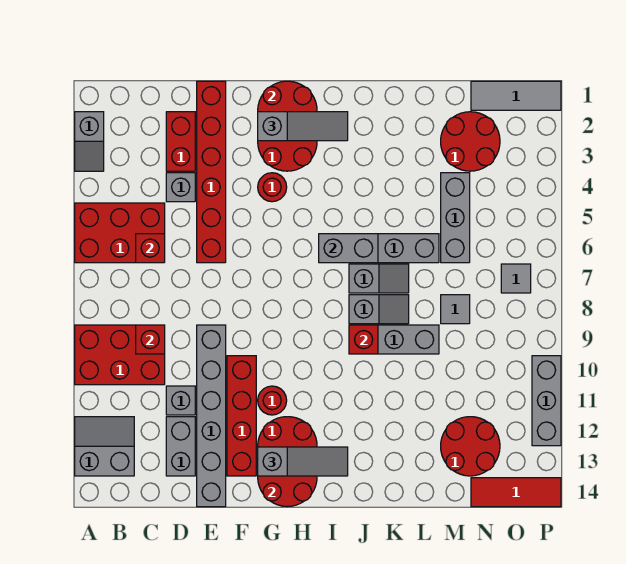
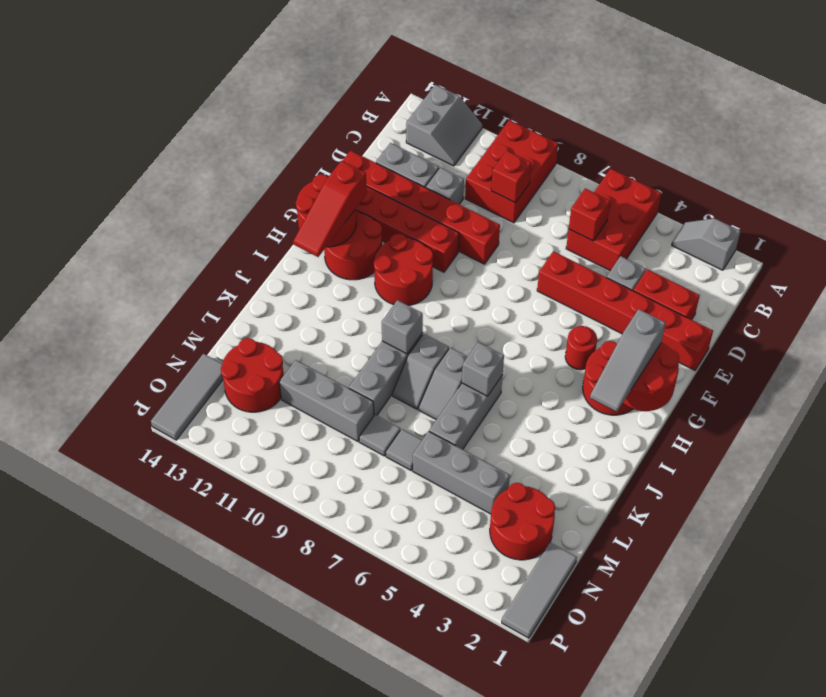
grey brick E9:E14 level 1 -> red brick E9:E14 level 1
red round brick G11 level 1 -> red round brick G10:H11 level 1
grey slope G13:I13 level 3 top G -> red slope G13:I13 level 3 top G
grey brick I6:J6 level 2 -> grey brick J6 level 2
red brick J9 level 2 -> grey brick J9 level 2
red tile N14:P14 level 1 -> grey tile N14:P14 level 1
grey tile O7 level 1 -> grey tile M7 level 1
grey brick P10:P12 level 1 -> grey brick M9:M11 level 1

